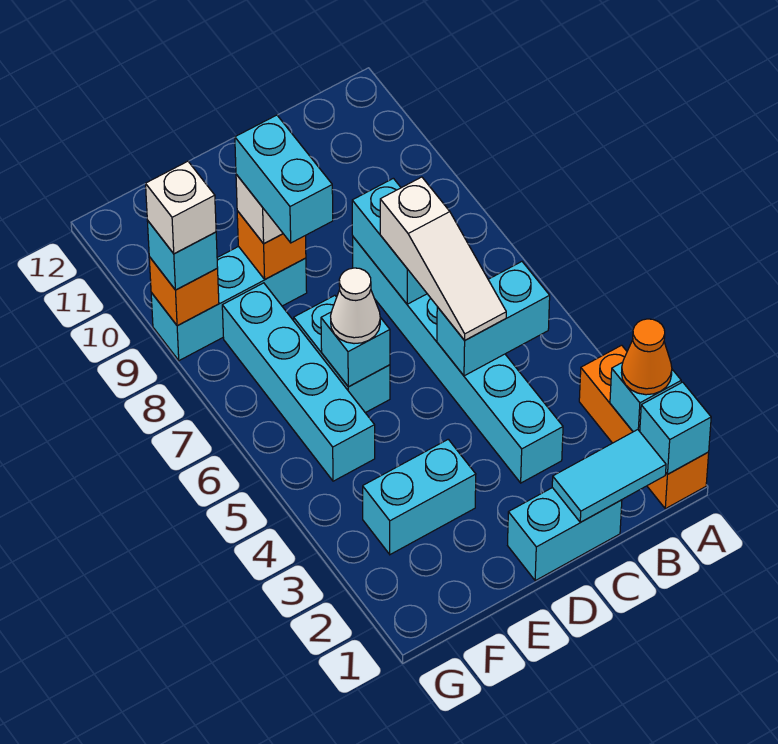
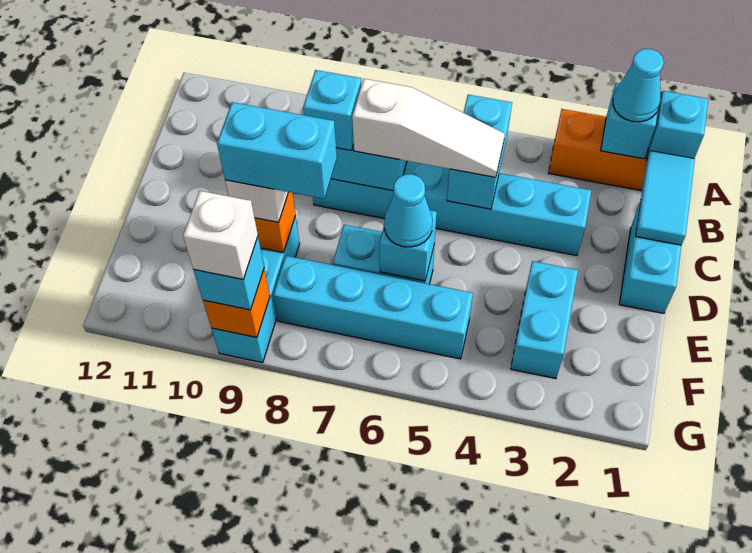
orange cone A2 level 3 -> cyan cone A2 level 3
none -> cyan brick C8 level 3
white cone E6 level 3 -> cyan cone E6 level 3

